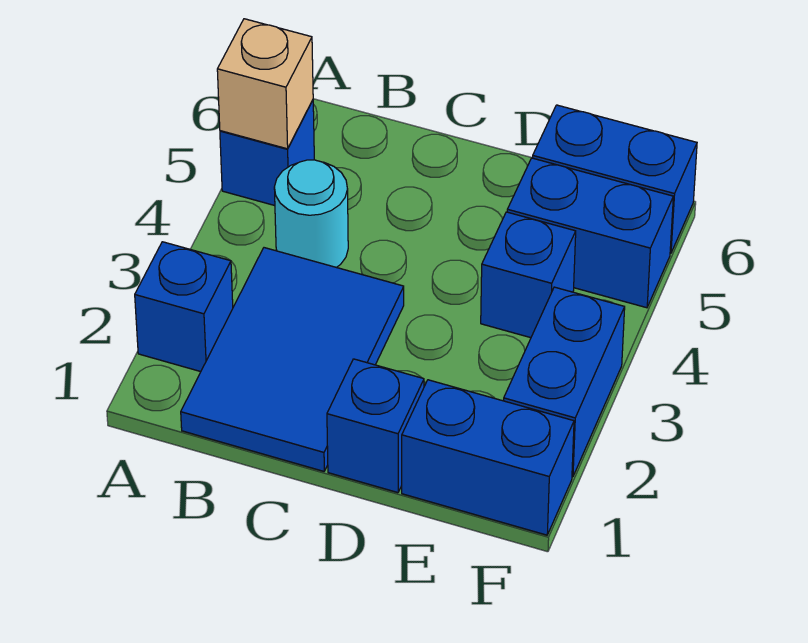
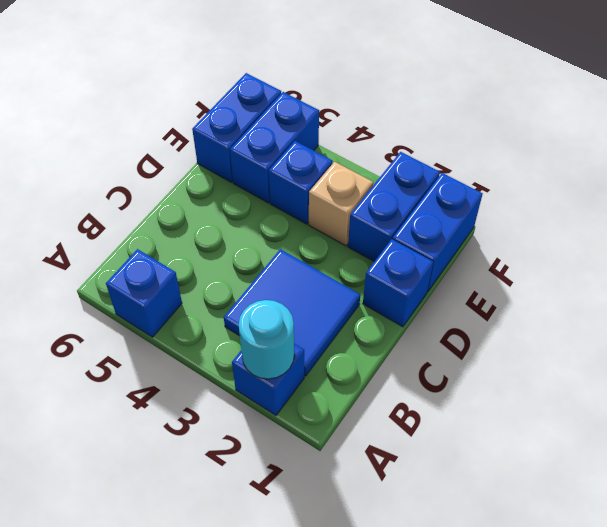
tan brick A5 level 2 -> tan brick E3 level 1
blue tile B1:C3 level 1 -> blue tile B2:C3 level 1
cyan round brick B4 level 1 -> cyan round brick A2 level 2
blue brick F2:F3 level 1 -> blue brick E2:F2 level 1

